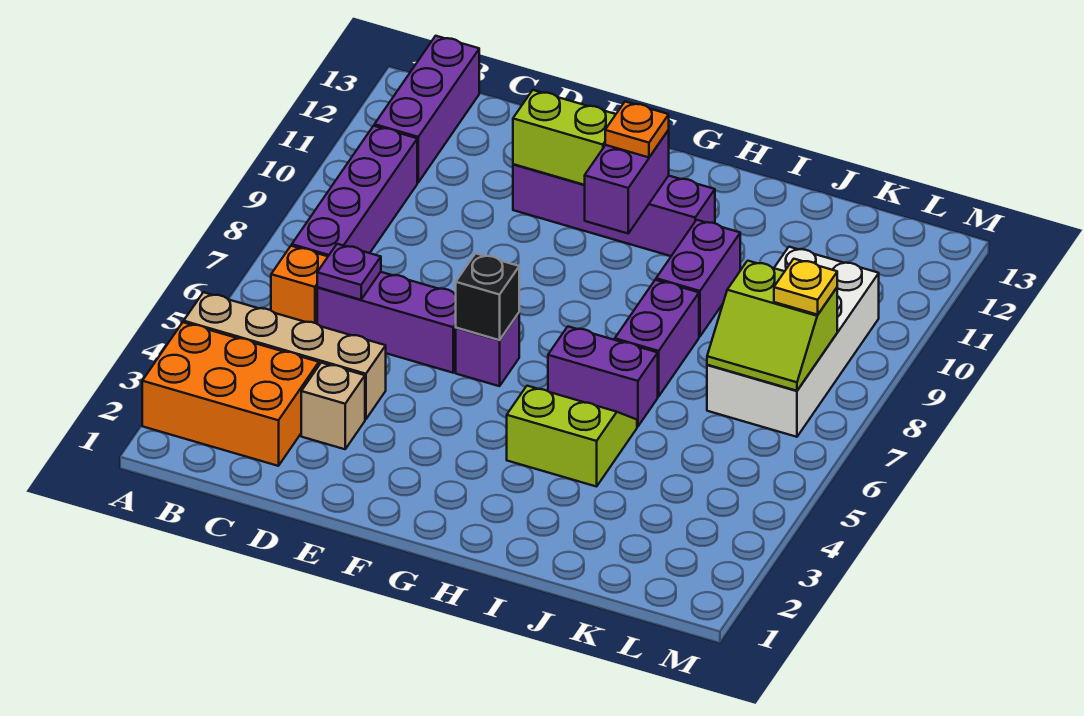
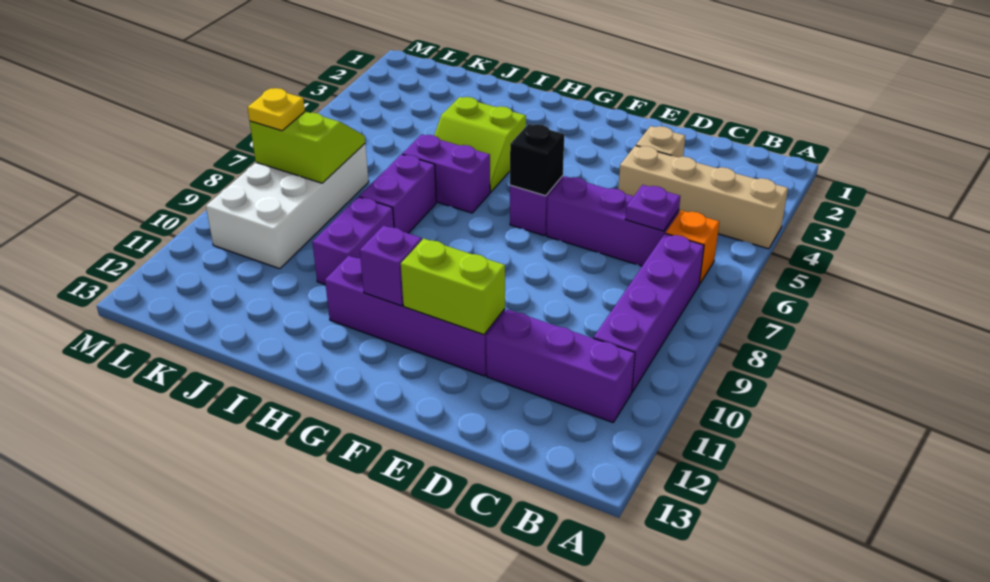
orange brick A2:C3 level 1 -> none
purple brick B11:B13 level 1 -> purple brick B11:D11 level 1
purple brick G10:G11 level 2 -> purple brick G11 level 2
orange plate G11 level 3 -> none

